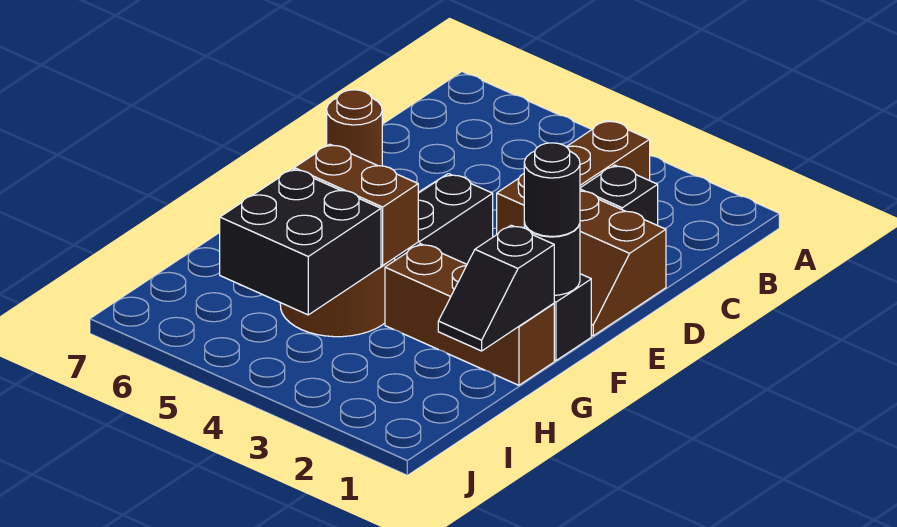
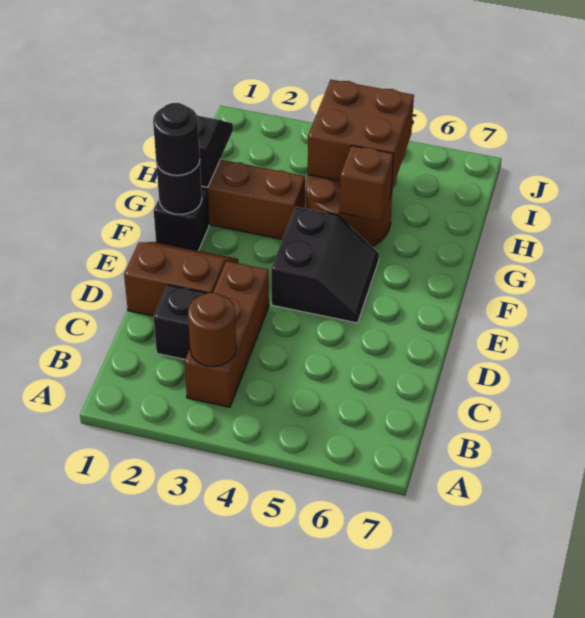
brown round brick D7 level 1 -> brown round brick B3 level 2
brown brick G4:G5 level 2 -> brown brick G5 level 2
black brick H4:I5 level 2 -> brown brick H4:I5 level 2

